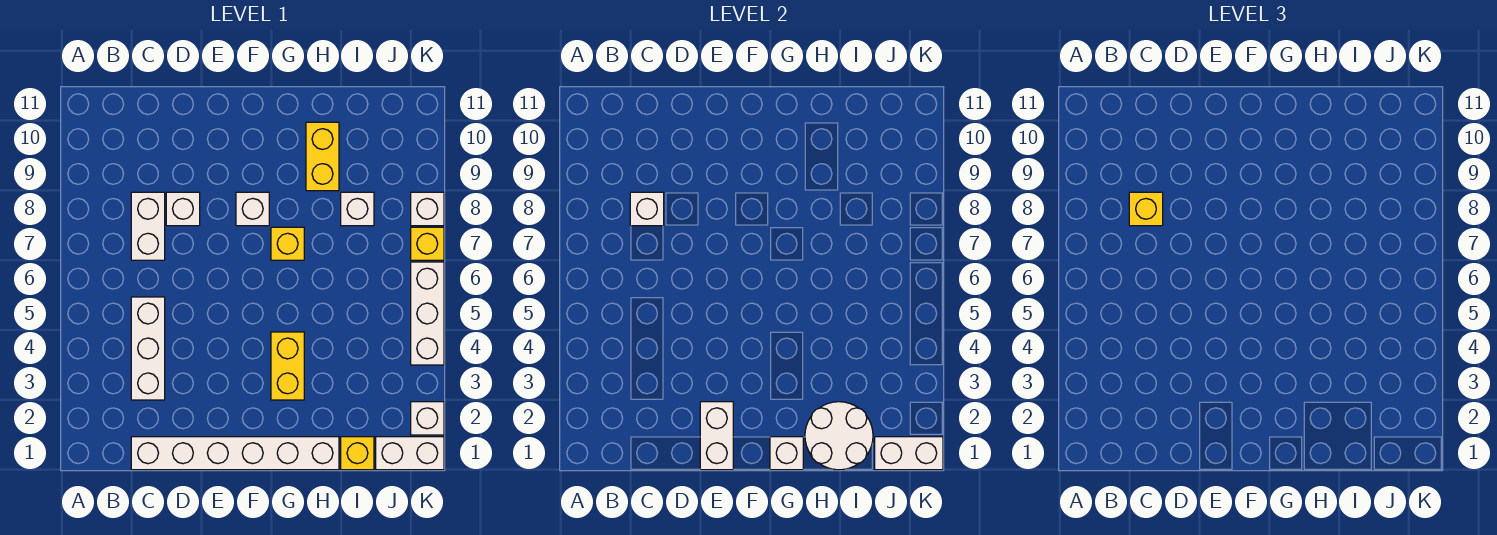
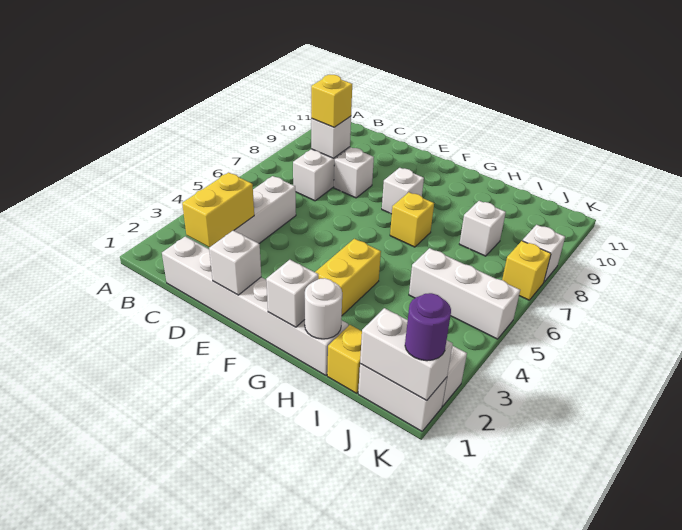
white brick E1:E2 level 2 -> white brick E1 level 2
white round brick H1:I2 level 2 -> white round brick H1 level 2
yellow brick H9:H10 level 1 -> yellow brick C2:C3 level 2
none -> purple round brick K1 level 3
white brick K4:K6 level 1 -> white brick I5:K5 level 1

